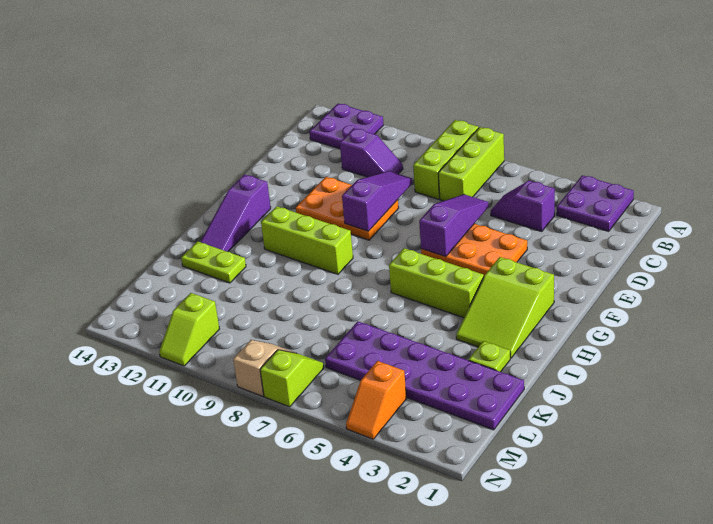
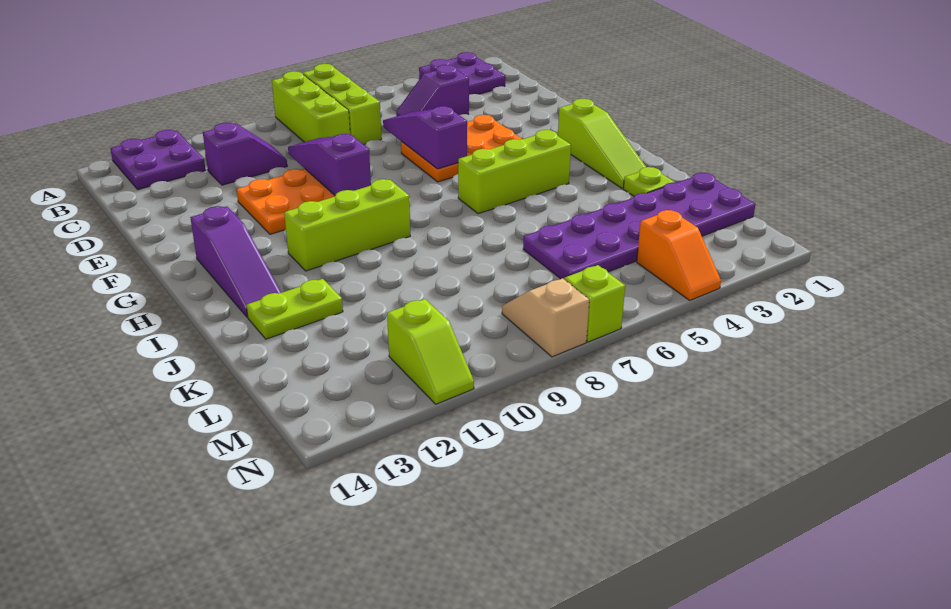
lime slope G2:I3 level 1 top G -> lime slope G2:I2 level 1 top G

